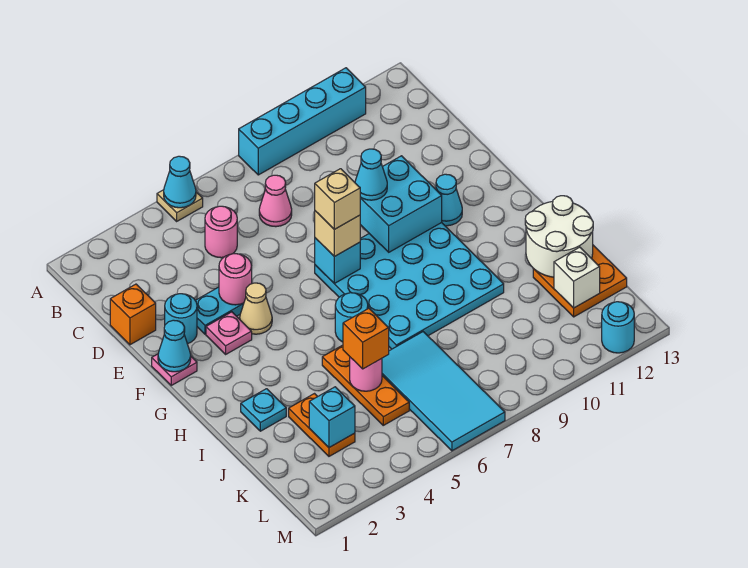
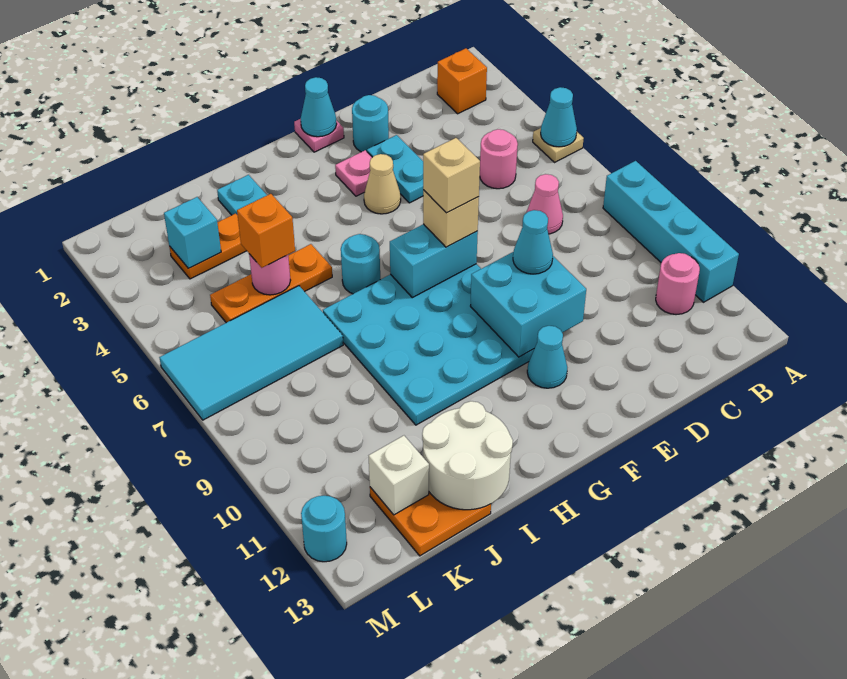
orange brick D1 level 1 -> orange brick B2 level 1
pink round brick E4 level 2 -> pink round brick B11 level 1
cyan brick F7 level 2 -> cyan brick F7:G7 level 2

